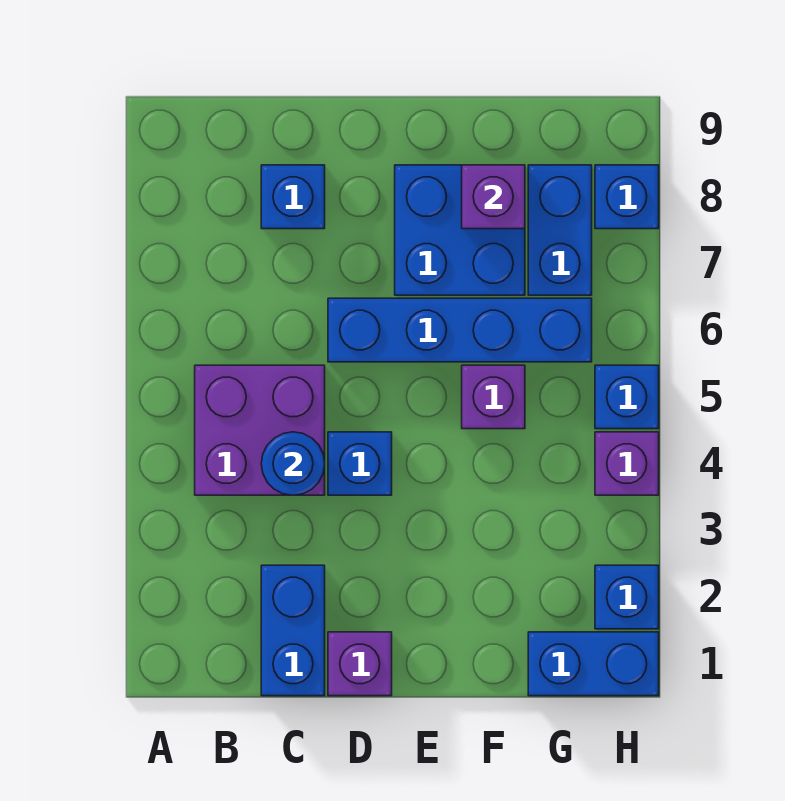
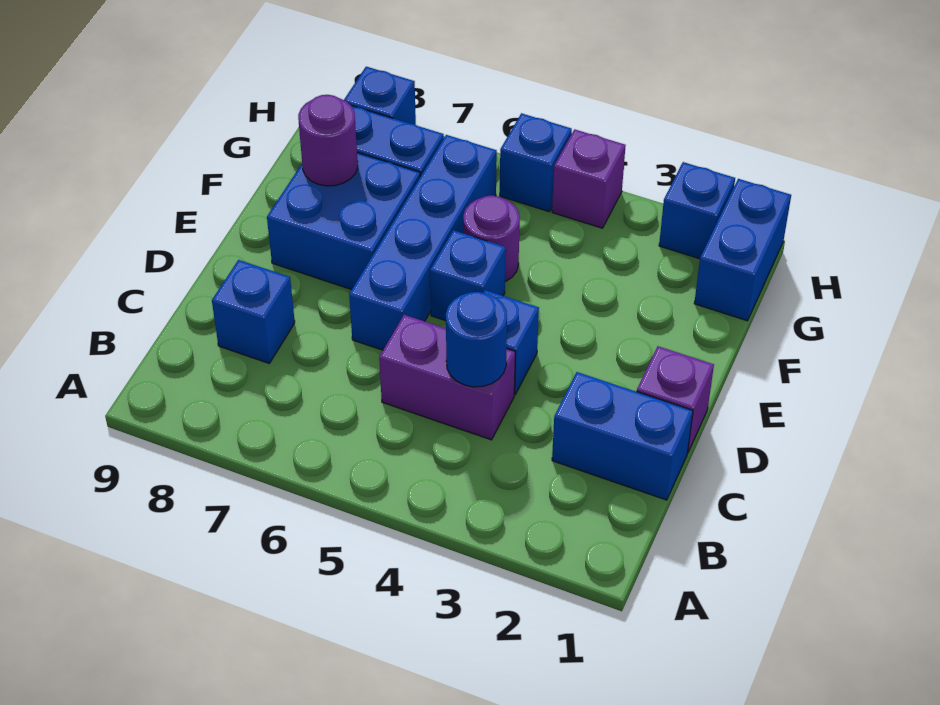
purple brick B4:C5 level 1 -> purple brick C4:C5 level 1
none -> blue brick E5 level 1
purple brick F5 level 1 -> purple round brick F5 level 1
purple brick F8 level 2 -> purple round brick F8 level 2

